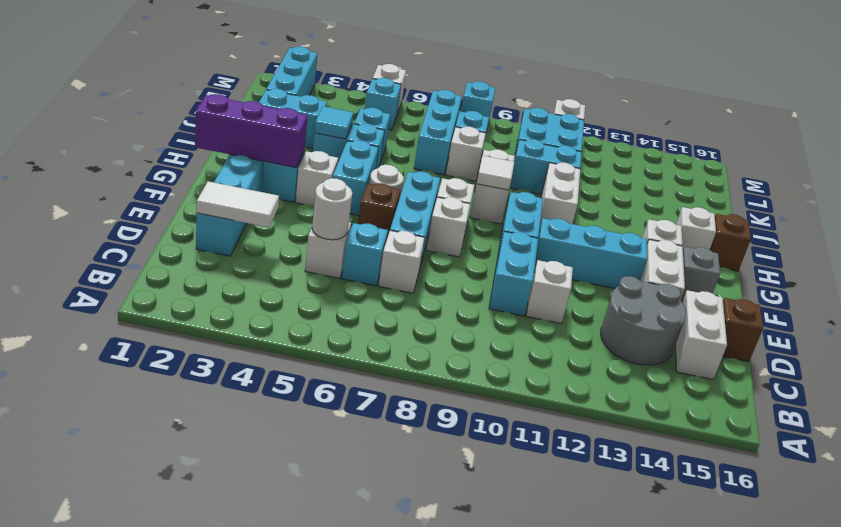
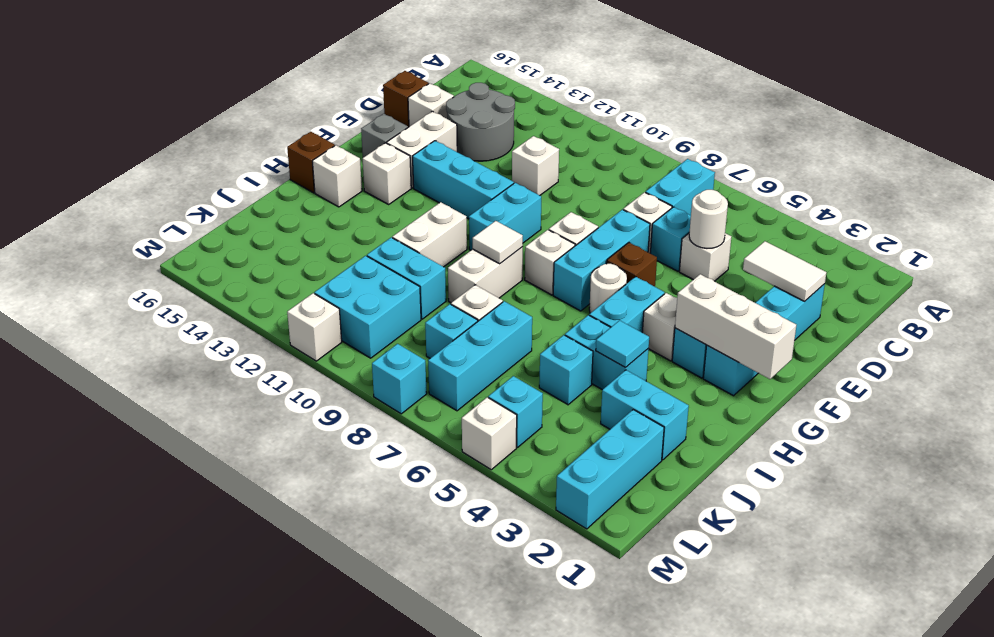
white brick C15:D15 level 1 -> white brick D15 level 1
cyan brick D10:E10 level 1 -> cyan brick B7:C7 level 1
purple brick G1:G3 level 2 -> white brick G1:G3 level 2

